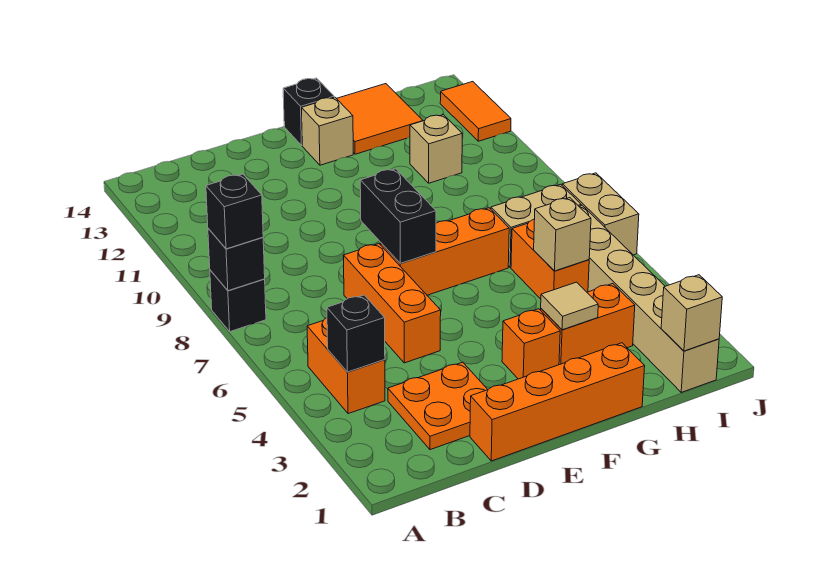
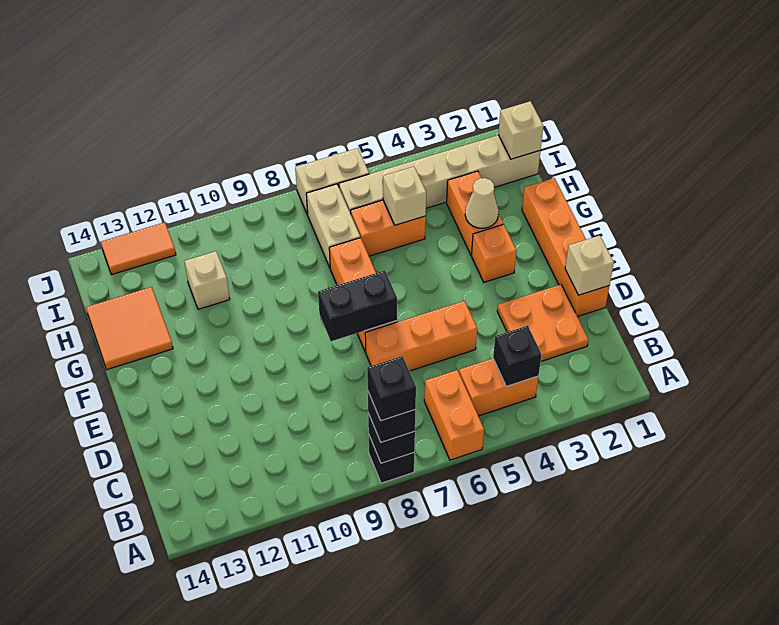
none -> orange brick A6:B6 level 1
tan brick F13 level 1 -> tan brick D1 level 2
black brick F14 level 1 -> black brick A8 level 4
tan tile G3 level 2 -> tan cone G3 level 2

